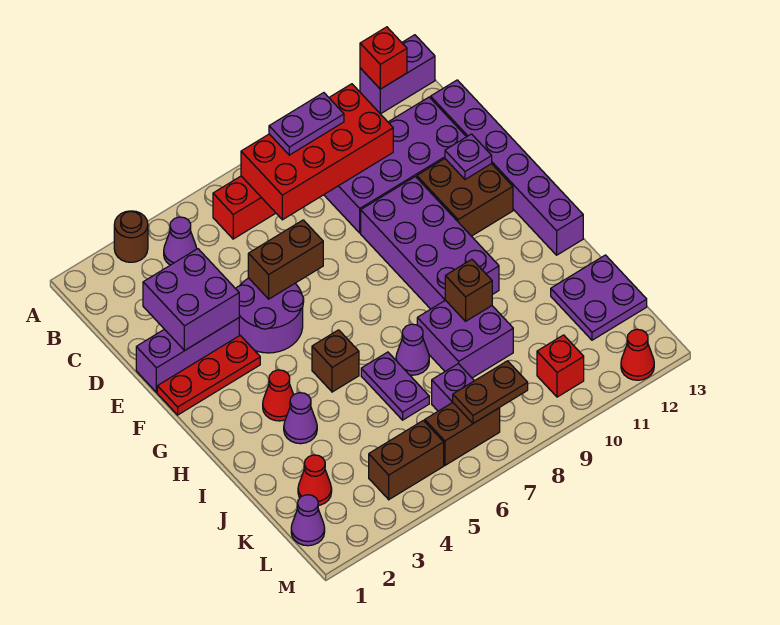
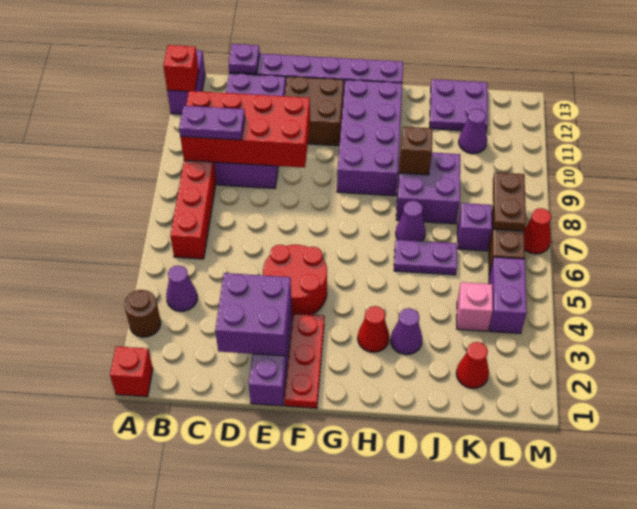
red brick B7:C10 level 2 -> red brick B9:E10 level 2
purple plate B8:B9 level 3 -> purple plate B9:C9 level 3
purple round brick E4:F5 level 1 -> red round brick E4:F5 level 1
brown brick E5:E6 level 2 -> none
purple brick E9:H10 level 1 -> purple brick G9:H12 level 1
purple plate E12 level 2 -> purple plate C13 level 2
brown brick H5 level 1 -> none
none -> pink brick K4 level 1
purple cone L1 level 1 -> purple cone K11 level 1
brown brick L4:L5 level 1 -> purple brick L4:L5 level 1
red brick L10 level 1 -> red brick A1 level 1
red cone M12 level 1 -> red cone M7 level 1

